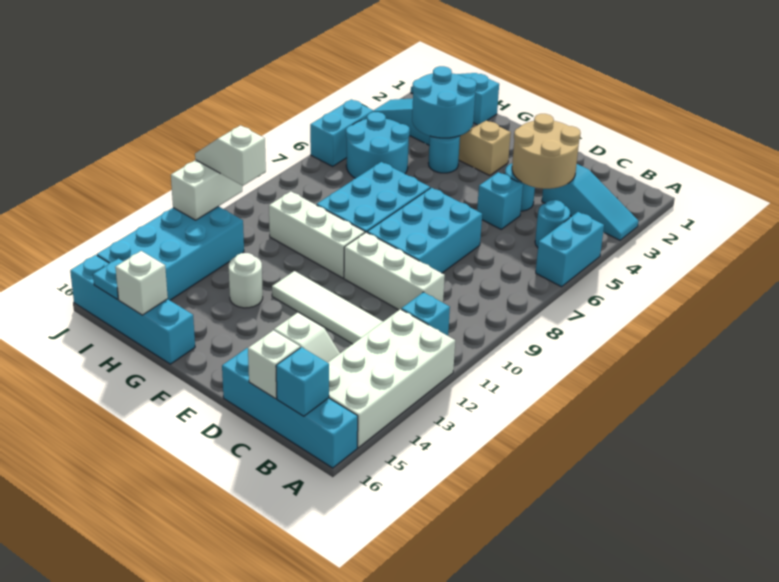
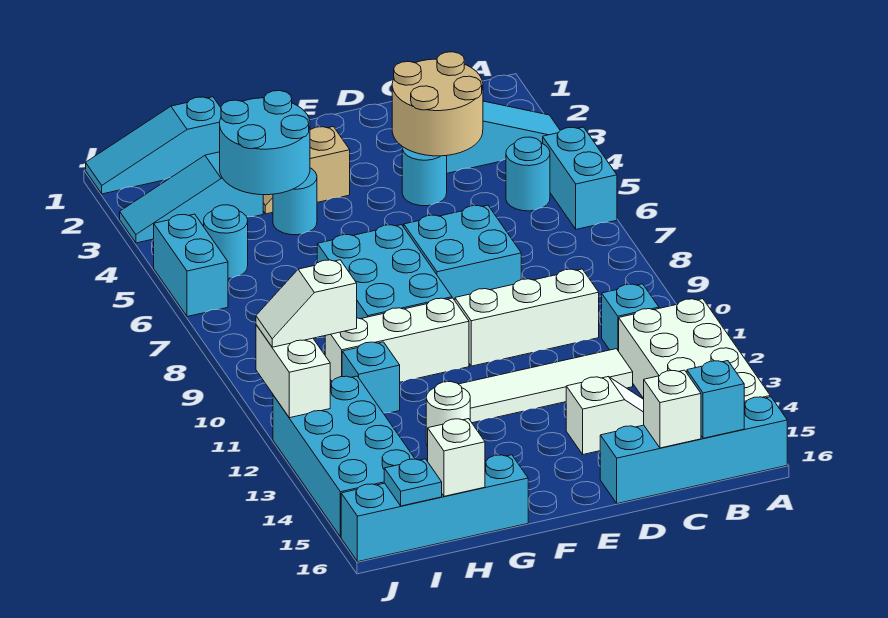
cyan brick D5 level 1 -> cyan brick H11 level 1
cyan brick D7:E9 level 1 -> cyan brick D7:E8 level 1
cyan round brick H5:I6 level 1 -> cyan round brick I5 level 1

